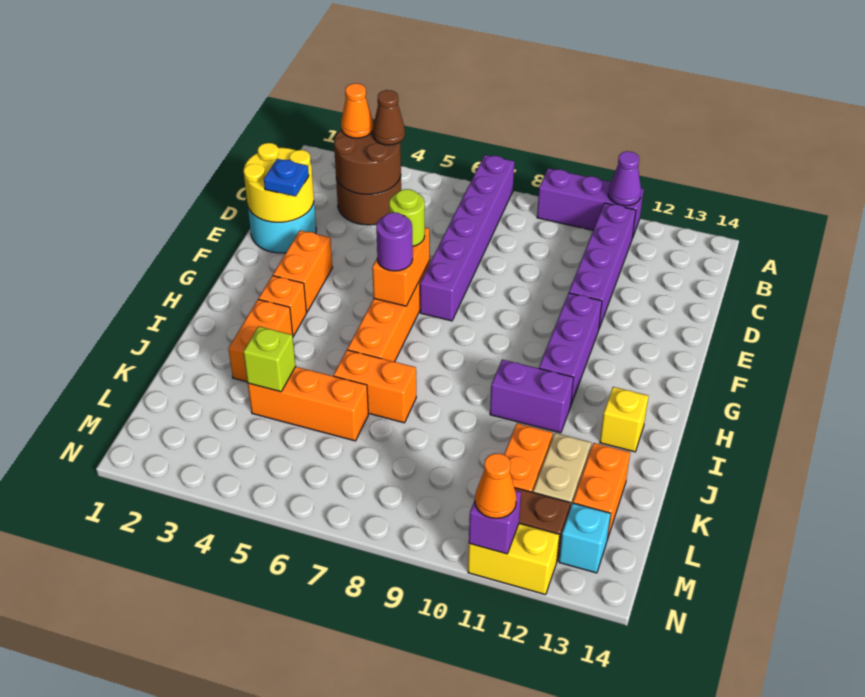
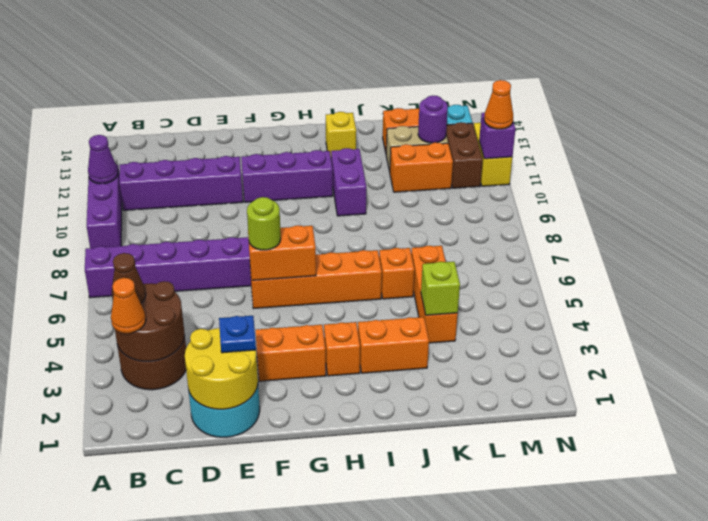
purple round brick G6 level 3 -> purple round brick L12 level 2
orange brick J6:J7 level 1 -> orange brick J6 level 1

